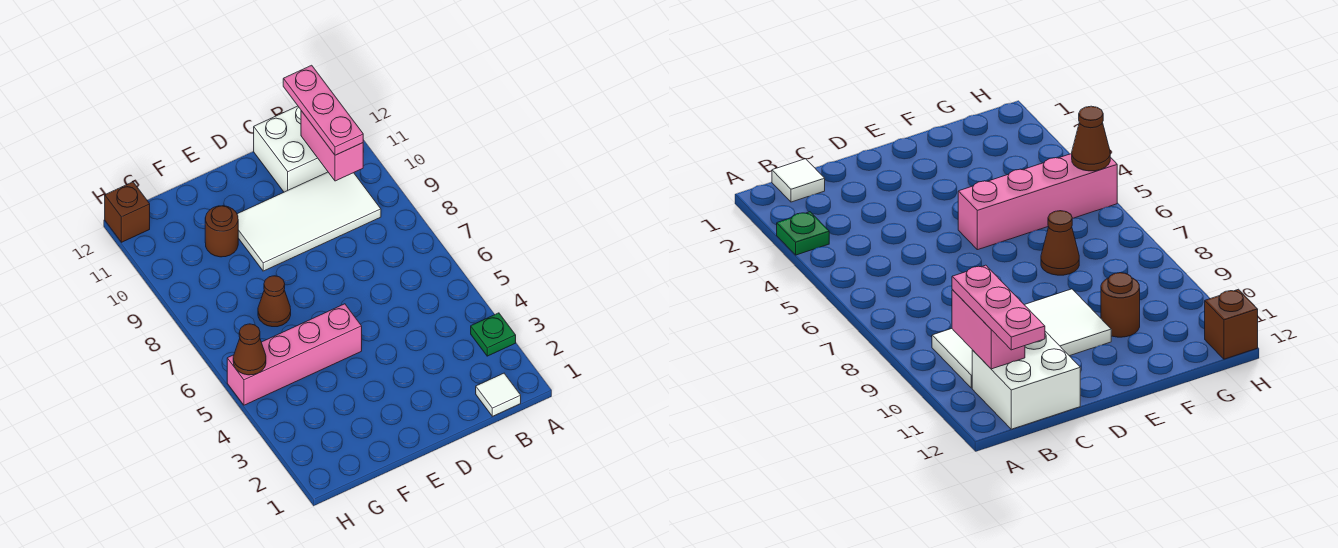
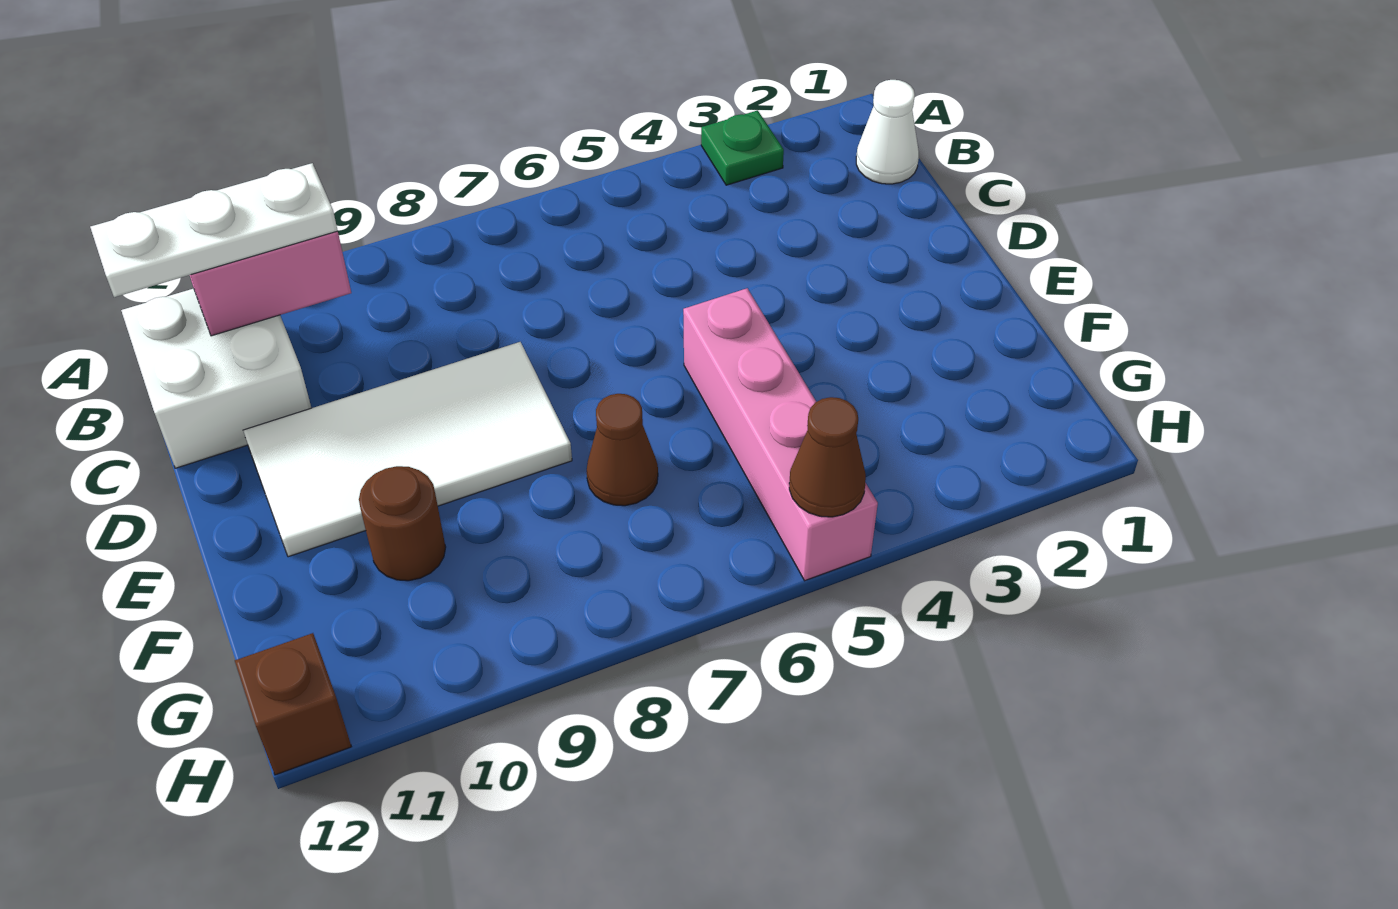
white tile B1 level 1 -> white cone B1 level 1
white tile B9:E10 level 1 -> white tile D8:E11 level 1
pink plate B10:B12 level 3 -> white plate B10:B12 level 3

